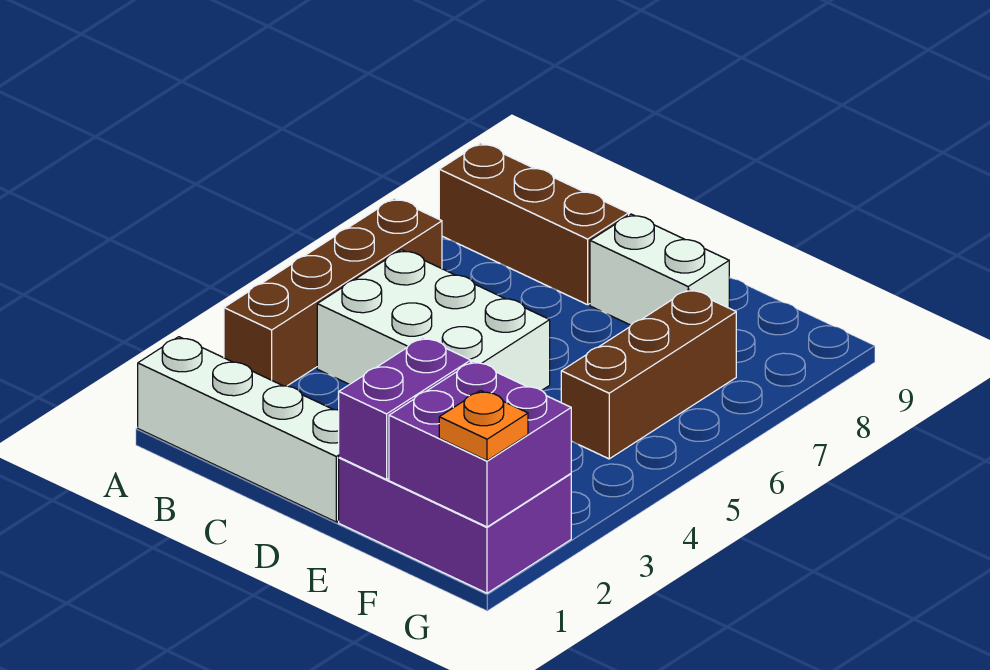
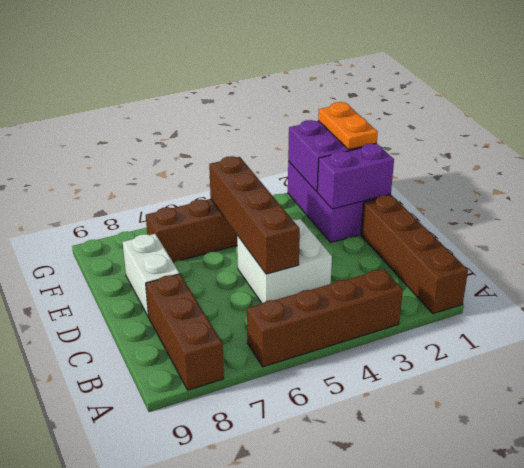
white brick A1:D1 level 1 -> brown brick A1:D1 level 1
white brick B4:D5 level 1 -> white brick C4:D5 level 1
none -> brown brick C5:F5 level 2
orange plate G1 level 3 -> orange plate F1:G1 level 3

